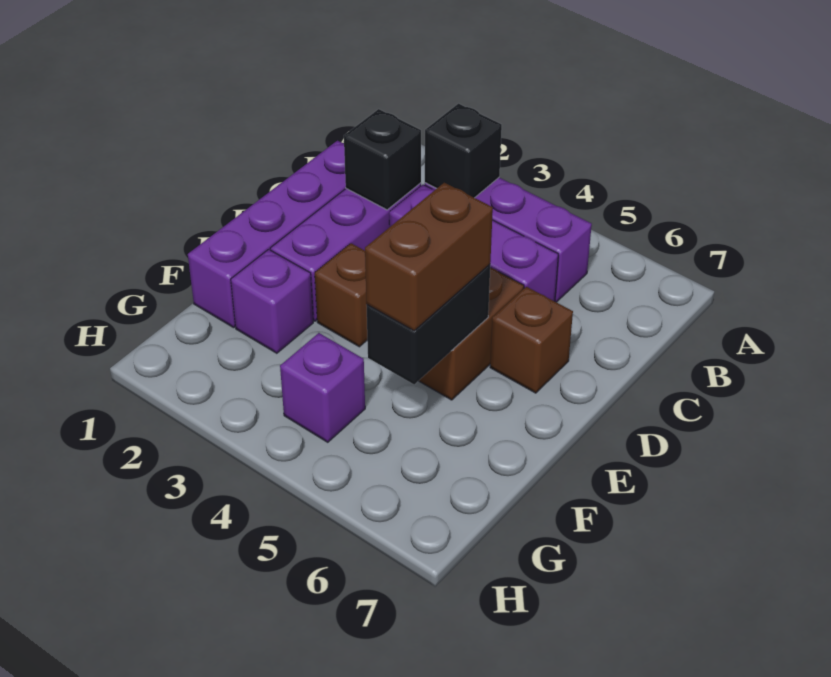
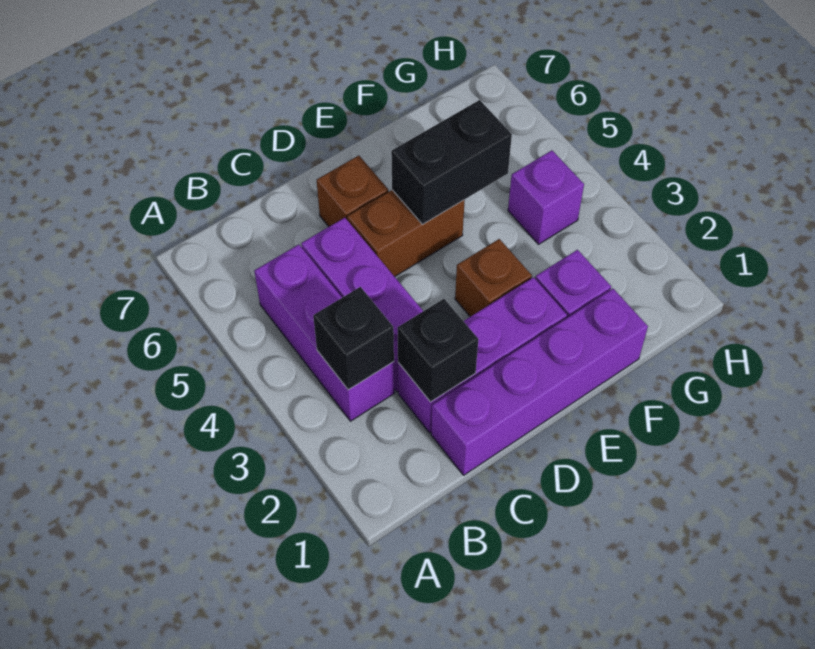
brown brick E5:F5 level 3 -> none

